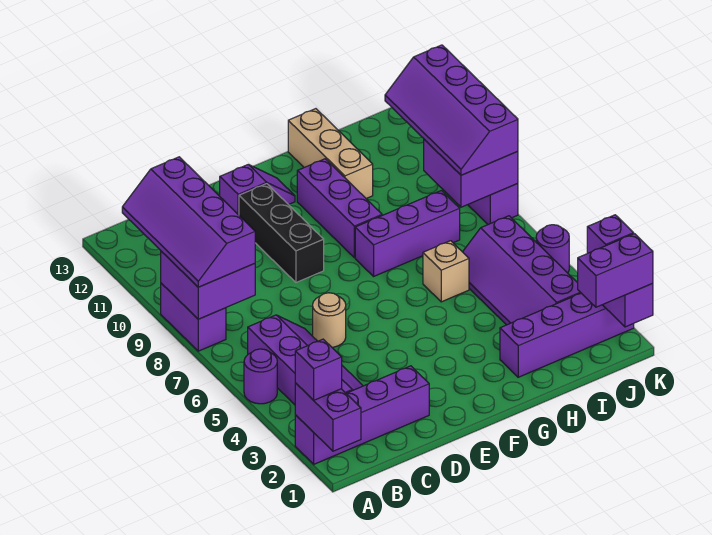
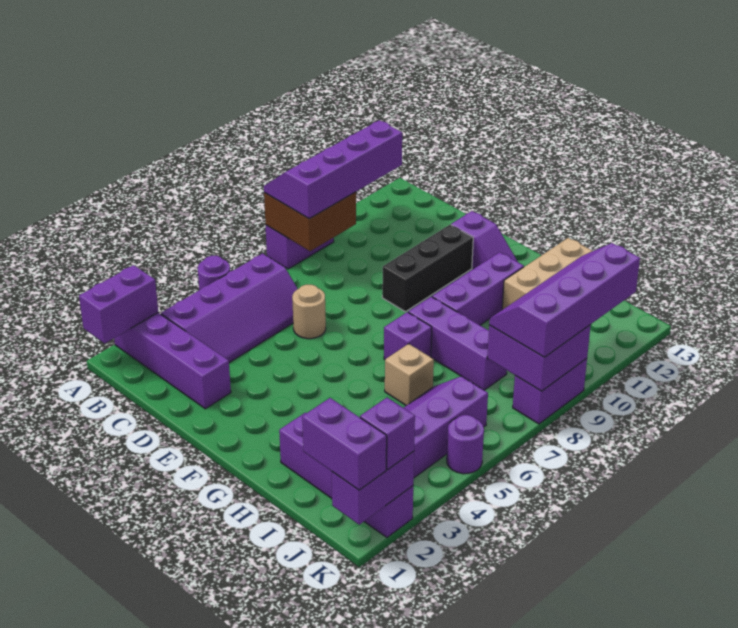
purple brick A2 level 3 -> purple brick G7 level 1
purple brick A8:B9 level 2 -> brown brick A8:B9 level 2

